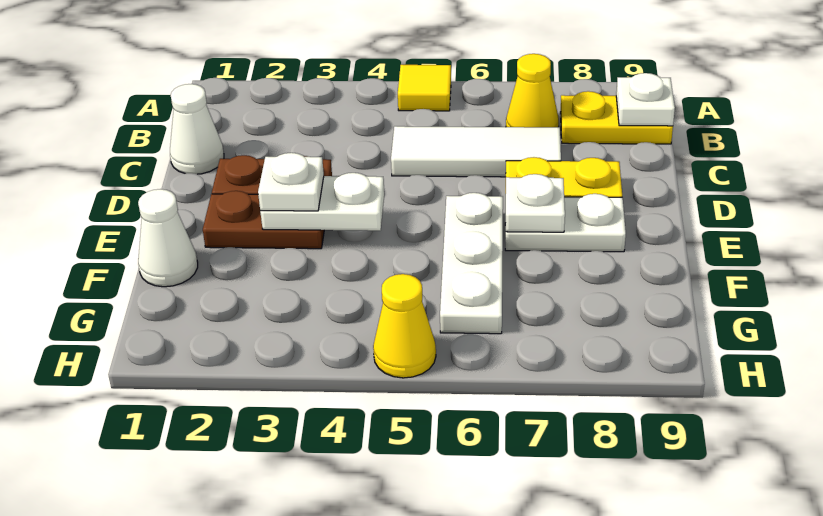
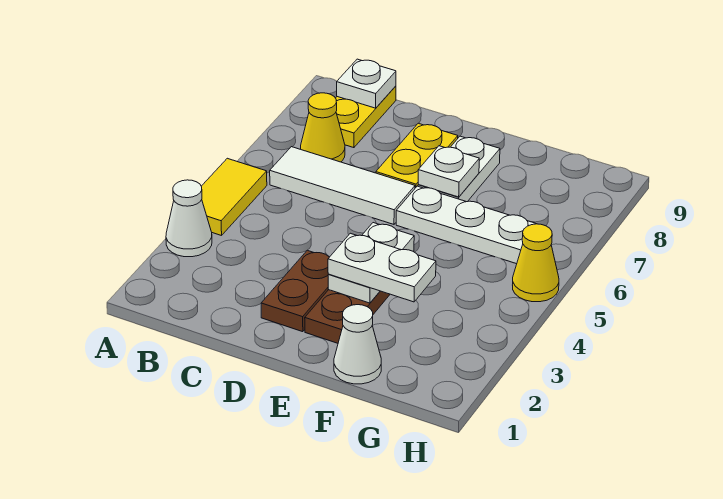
yellow tile A5 level 1 -> yellow tile A4:A5 level 1
white cone C1 level 1 -> white cone A3 level 1
white tile C5:C7 level 1 -> white tile B6:D6 level 1
white plate E3 level 3 -> white plate E3:F3 level 3

